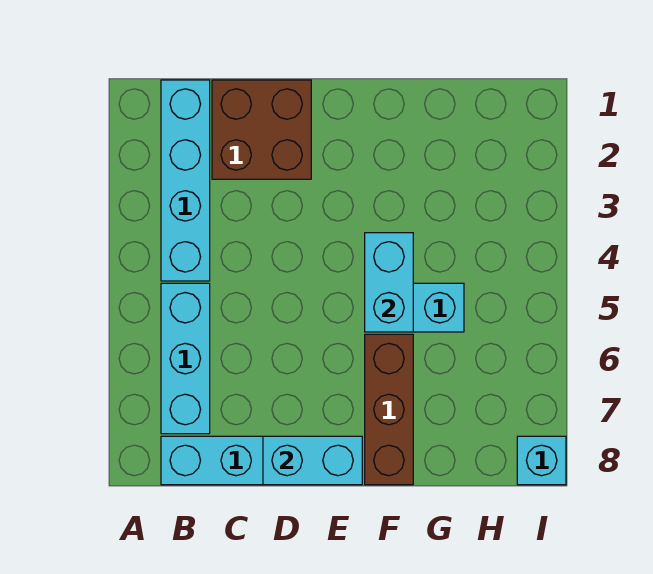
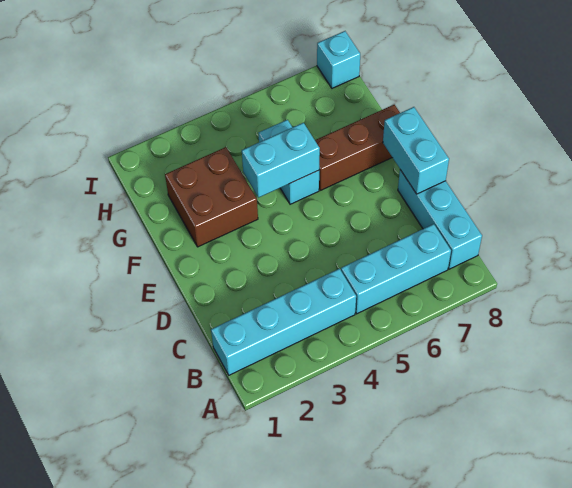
brown brick C1:D2 level 1 -> brown brick F2:G3 level 1

